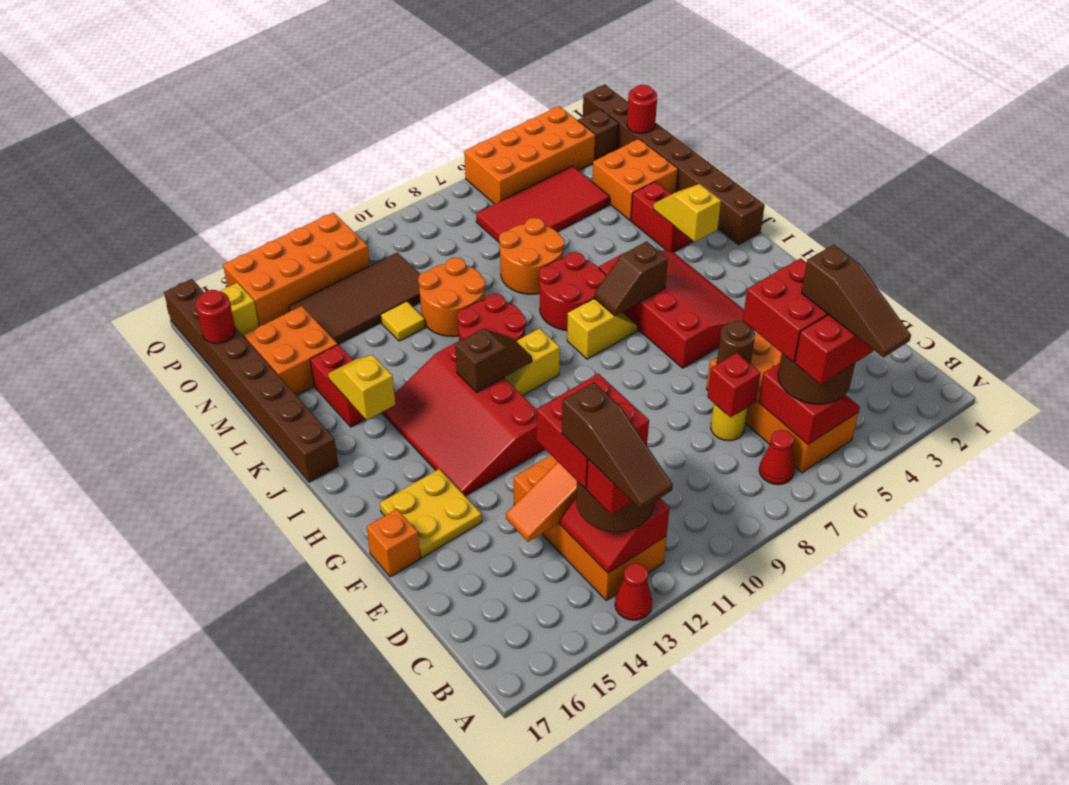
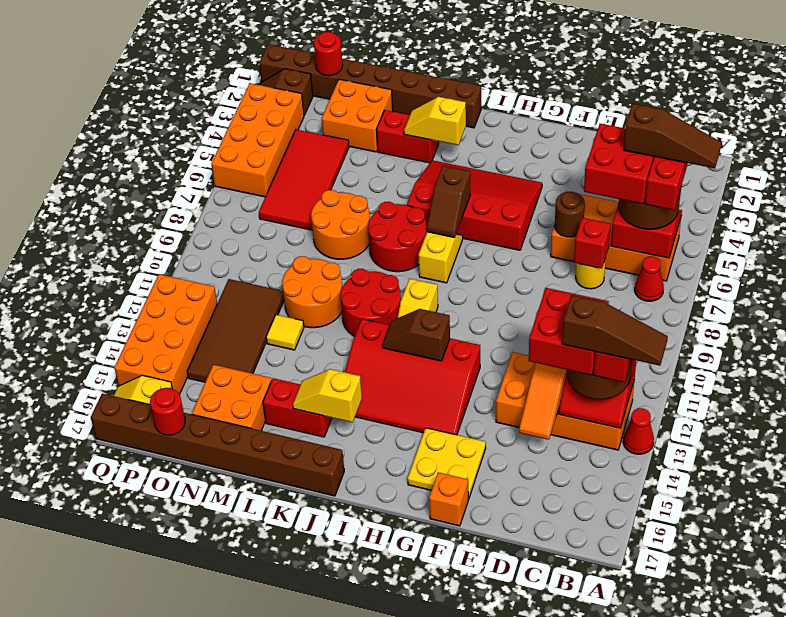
brown slope I11:I12 level 2 top 12 -> brown slope H12:I12 level 2 top H

